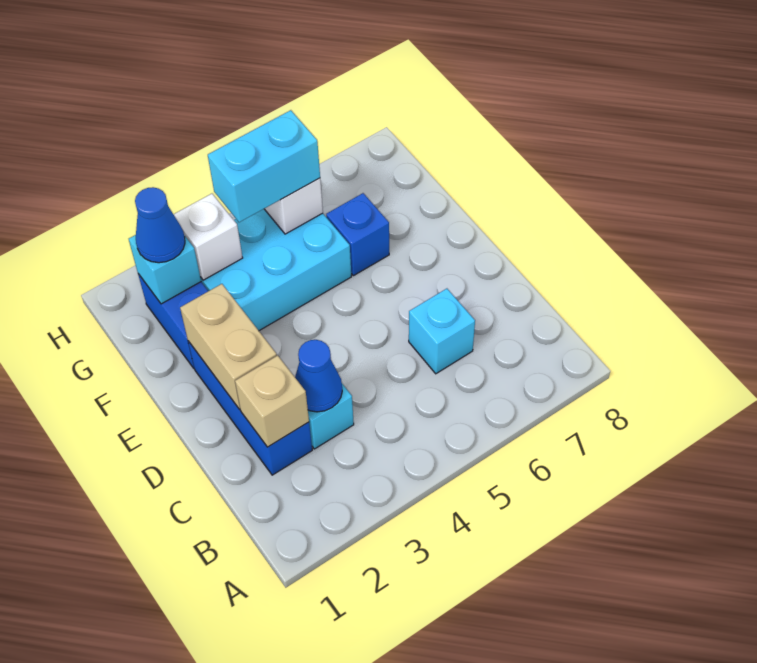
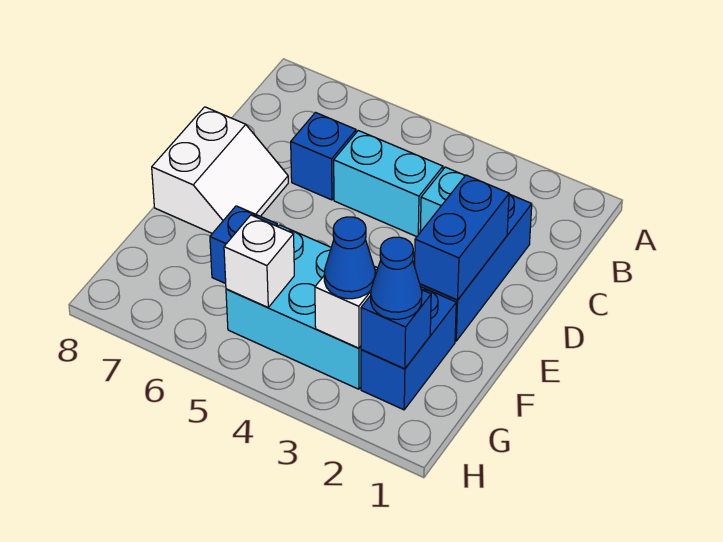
tan brick C2 level 2 -> none
blue cone C3 level 2 -> blue cone G3 level 3
cyan brick C6 level 1 -> blue brick C6 level 1
tan brick D2:E2 level 2 -> blue brick D2:E2 level 2
none -> white slope D7:E8 level 1 top 8
cyan brick G2 level 2 -> blue brick G2 level 2
cyan brick G4:G5 level 3 -> cyan brick C4:C5 level 1

